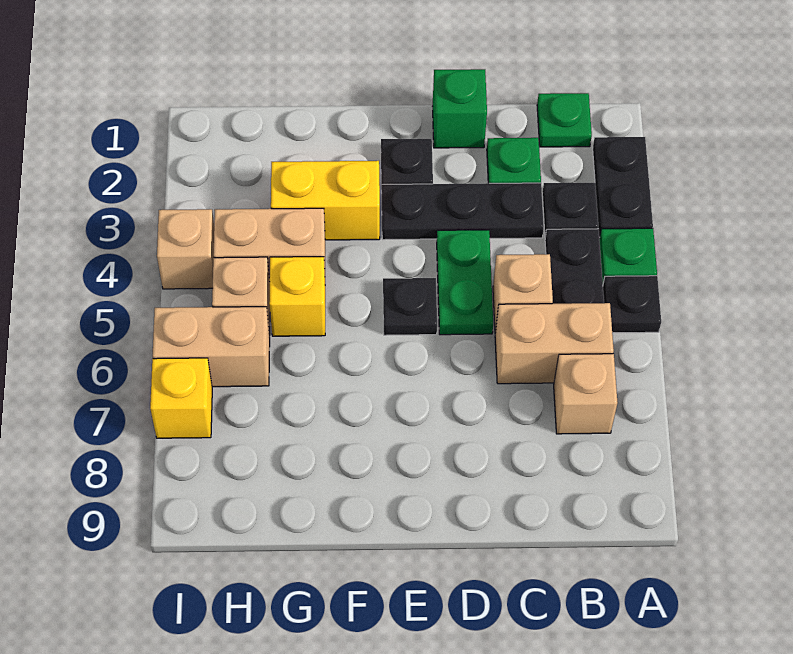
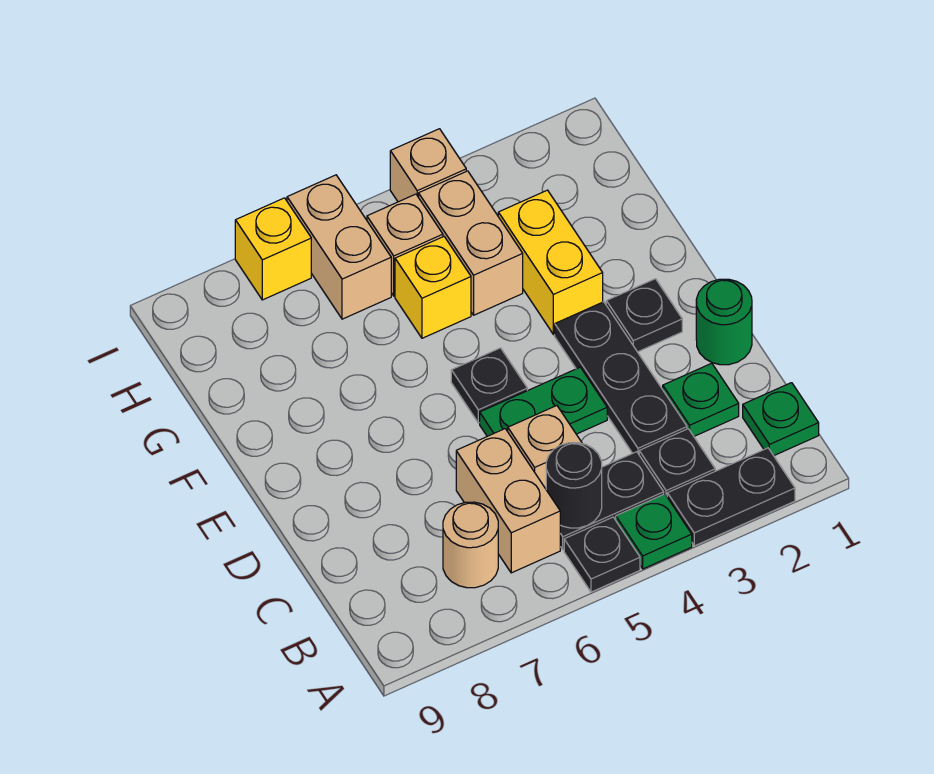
none -> black round brick B5 level 2
tan brick B7 level 1 -> tan round brick B7 level 1
green brick D1 level 1 -> green round brick D1 level 1

